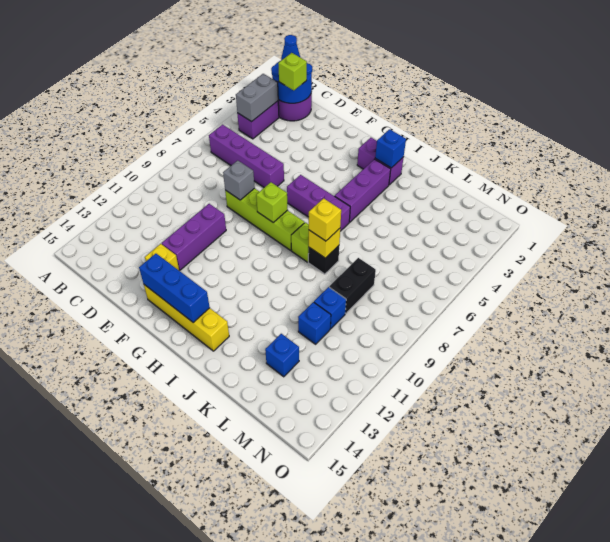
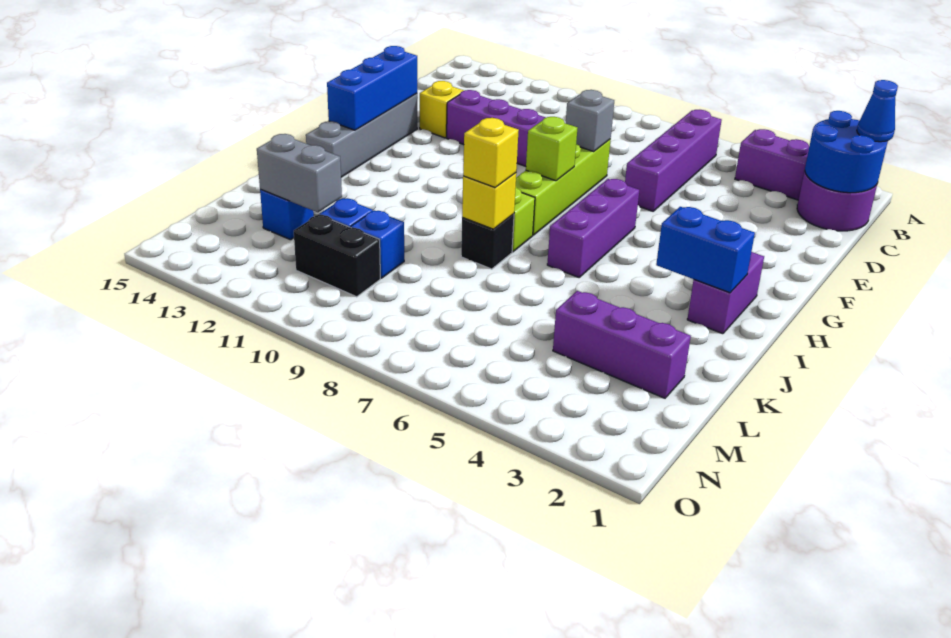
grey brick B3:B4 level 2 -> grey brick L12:L13 level 2
lime brick C2 level 3 -> none
yellow brick F14:I14 level 1 -> grey brick F14:I14 level 1
blue brick I2 level 2 -> blue brick I2:I3 level 2
purple brick I3:I5 level 1 -> purple brick L2:L4 level 1
black brick L8:L9 level 1 -> black brick M10:M11 level 1

